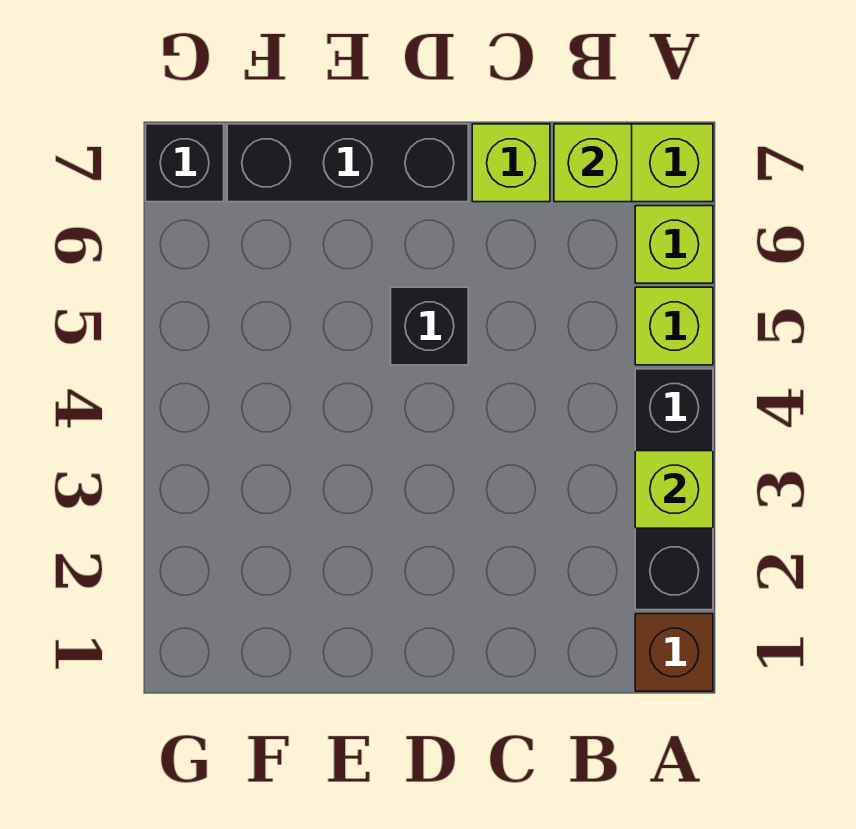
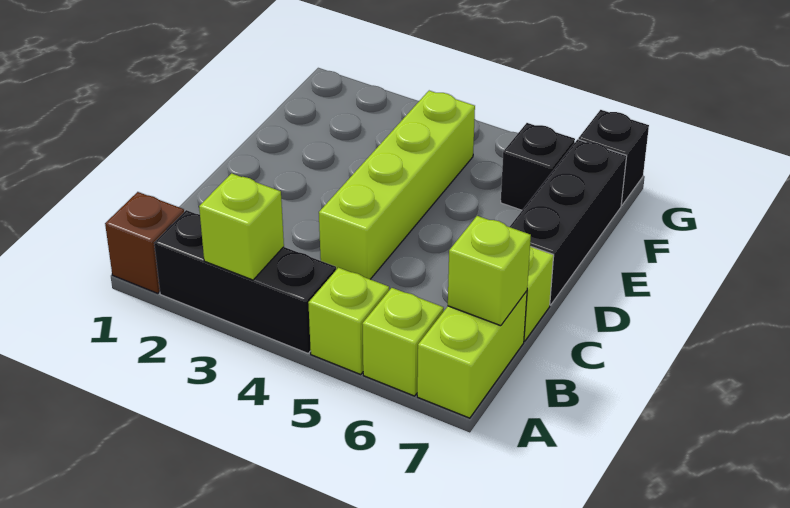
none -> lime brick C4:F4 level 1
black brick D5 level 1 -> black brick F6 level 1

